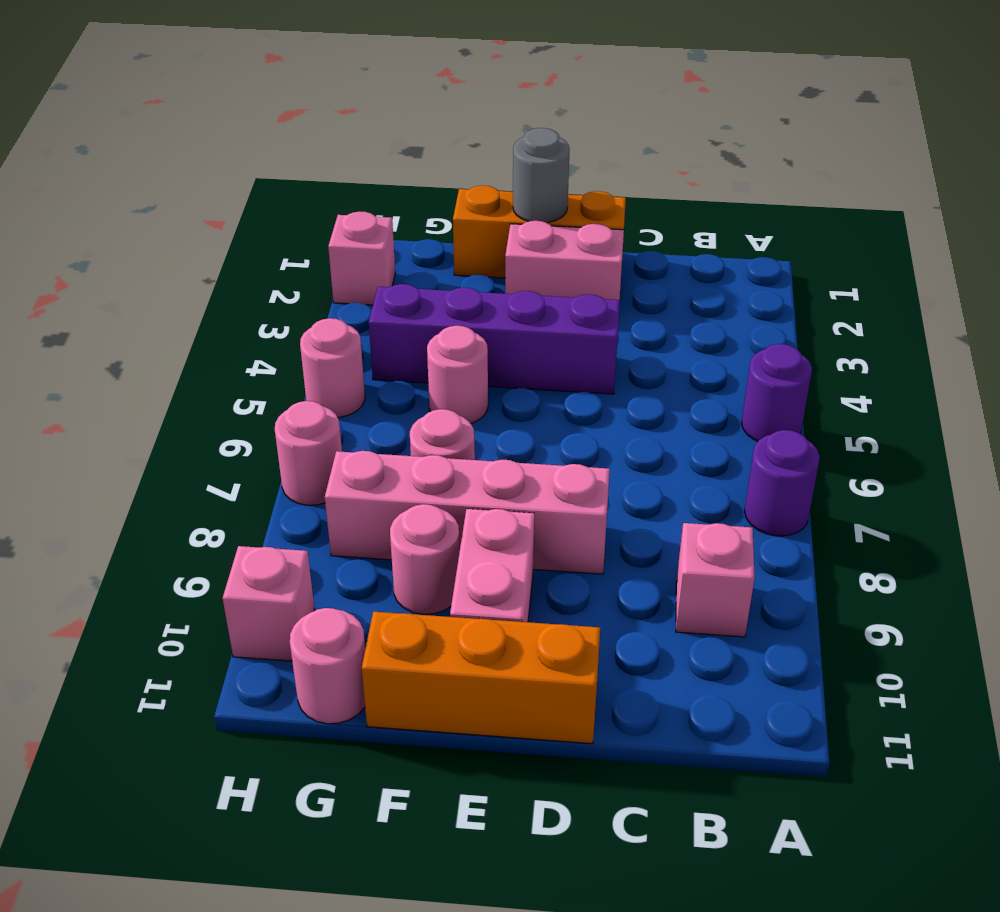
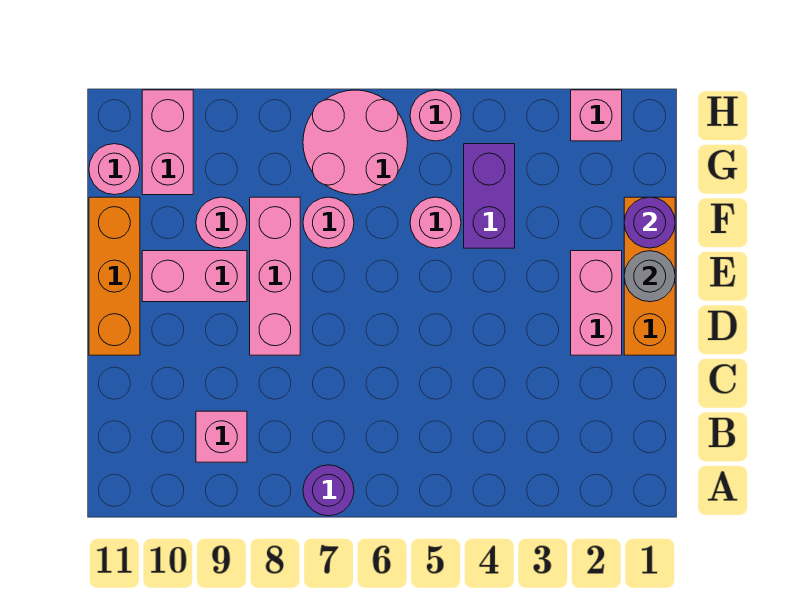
purple round brick A5 level 1 -> purple round brick F1 level 2
purple brick D4:G4 level 1 -> purple brick F4:G4 level 1
pink brick D8:G8 level 1 -> pink brick D8:F8 level 1
pink round brick H7 level 1 -> pink round brick G6:H7 level 1
pink brick H10 level 1 -> pink brick G10:H10 level 1

